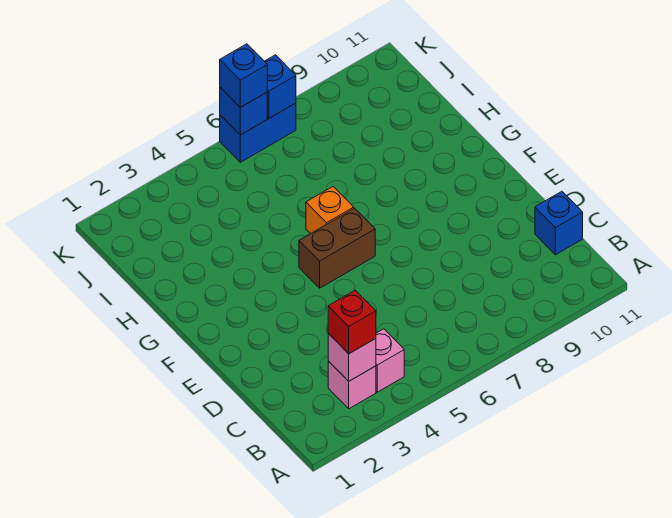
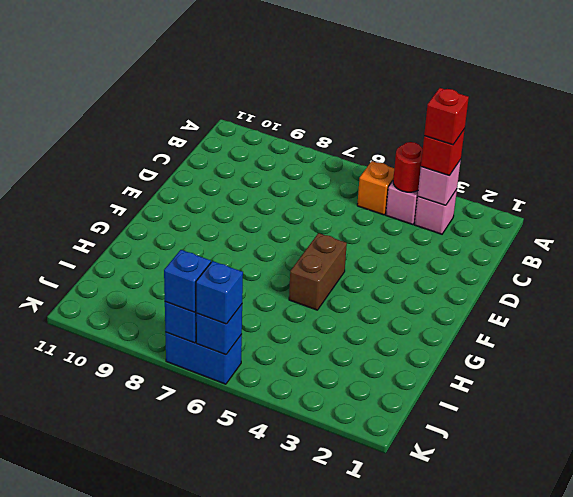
none -> red brick B3 level 4
none -> red round brick B4 level 2
blue brick C11 level 1 -> blue brick K7 level 3
brown brick F5:F6 level 1 -> brown brick F5:G5 level 1
orange brick G6 level 1 -> orange brick B5 level 1

